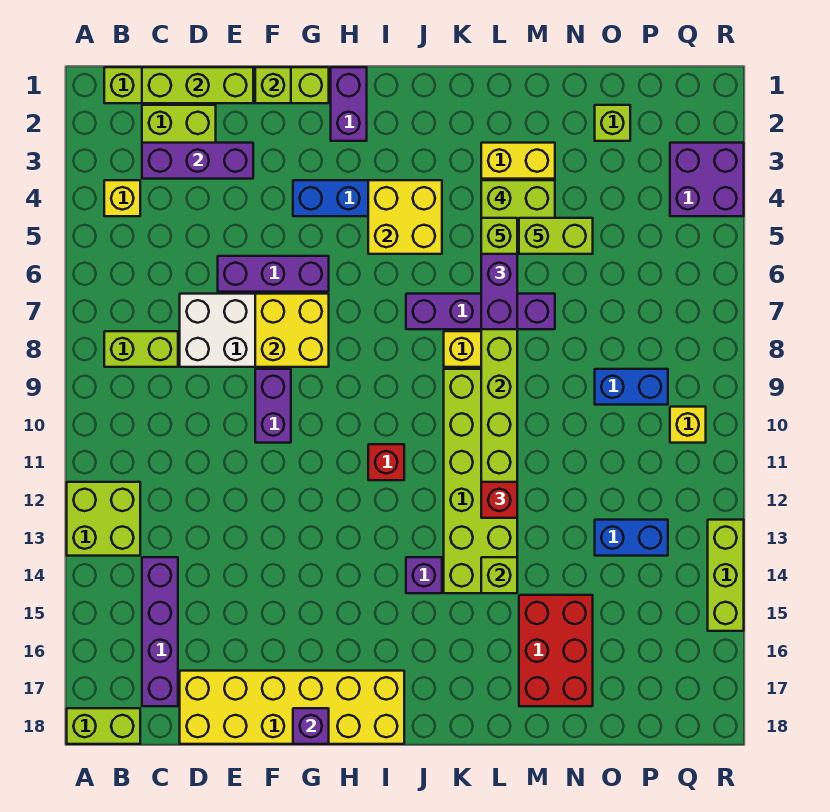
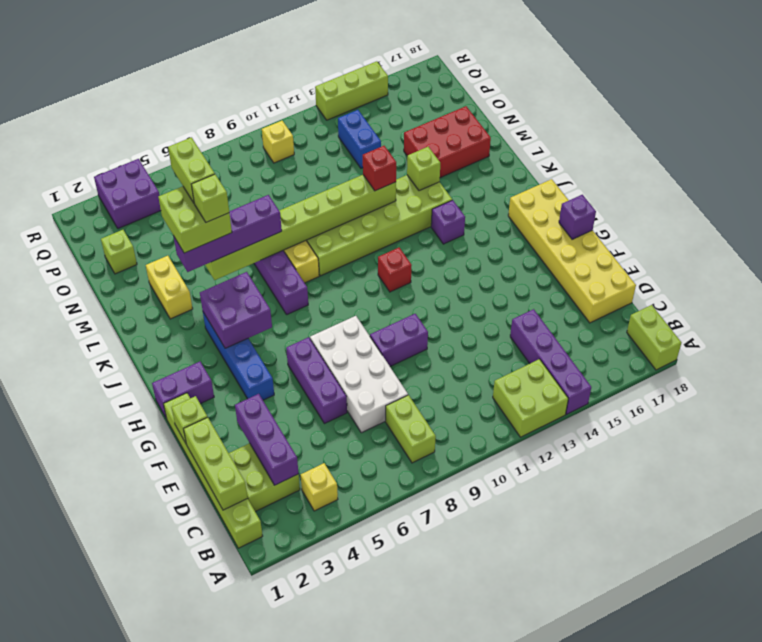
purple brick C14:C17 level 1 -> purple brick A14:D14 level 1
yellow brick F7:G8 level 2 -> none
yellow brick I4:J5 level 2 -> purple brick I4:J5 level 2
blue brick O9:P9 level 1 -> none

